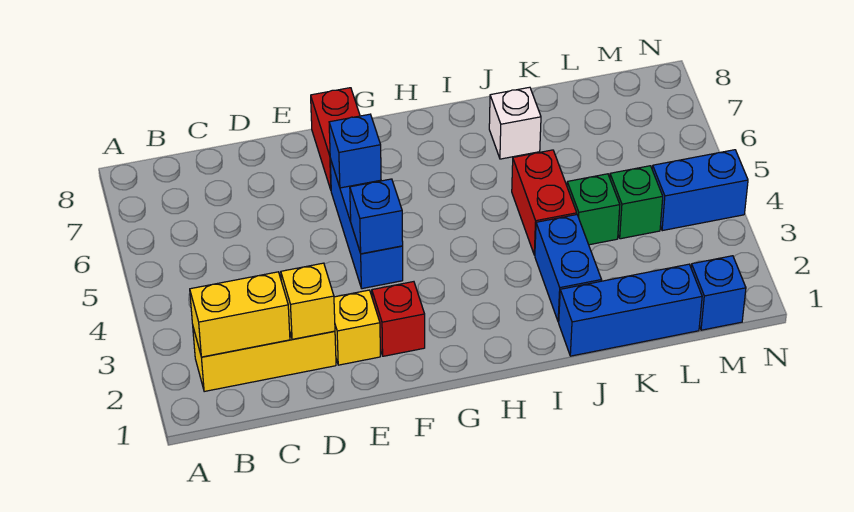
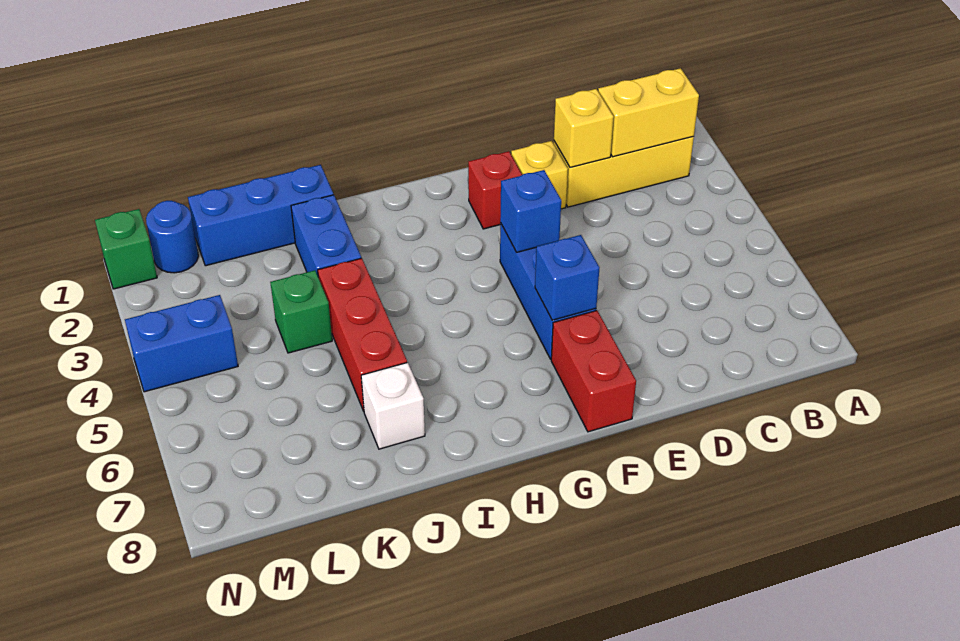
red brick J4:J5 level 1 -> red brick J4:J6 level 1
green brick L4 level 1 -> green brick N1 level 1
blue brick M1 level 1 -> blue round brick M1 level 1

